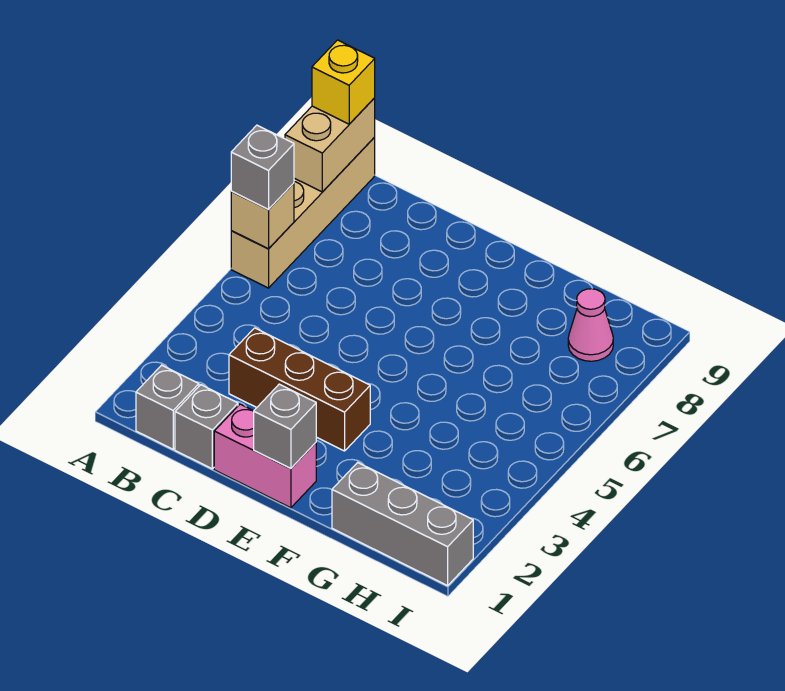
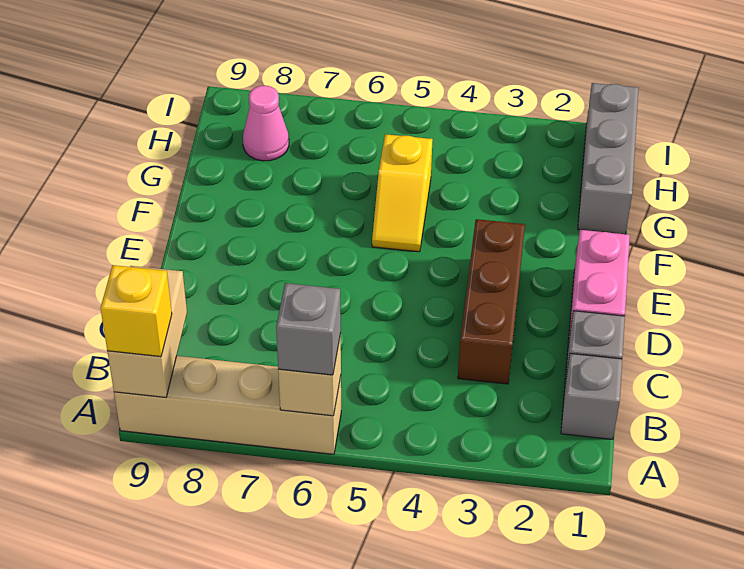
tan brick A8:A9 level 2 -> tan brick A9:B9 level 2
grey brick E1 level 2 -> none
none -> yellow slope F5:G5 level 1 top G

